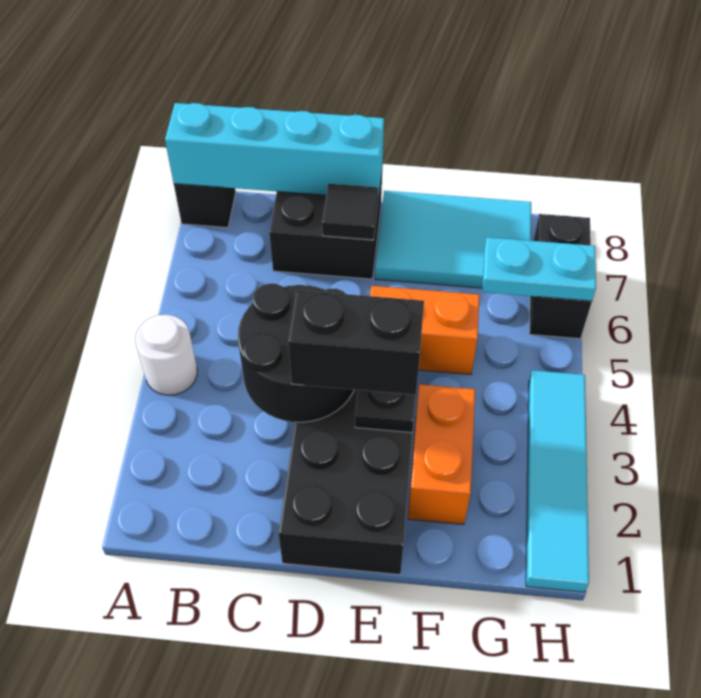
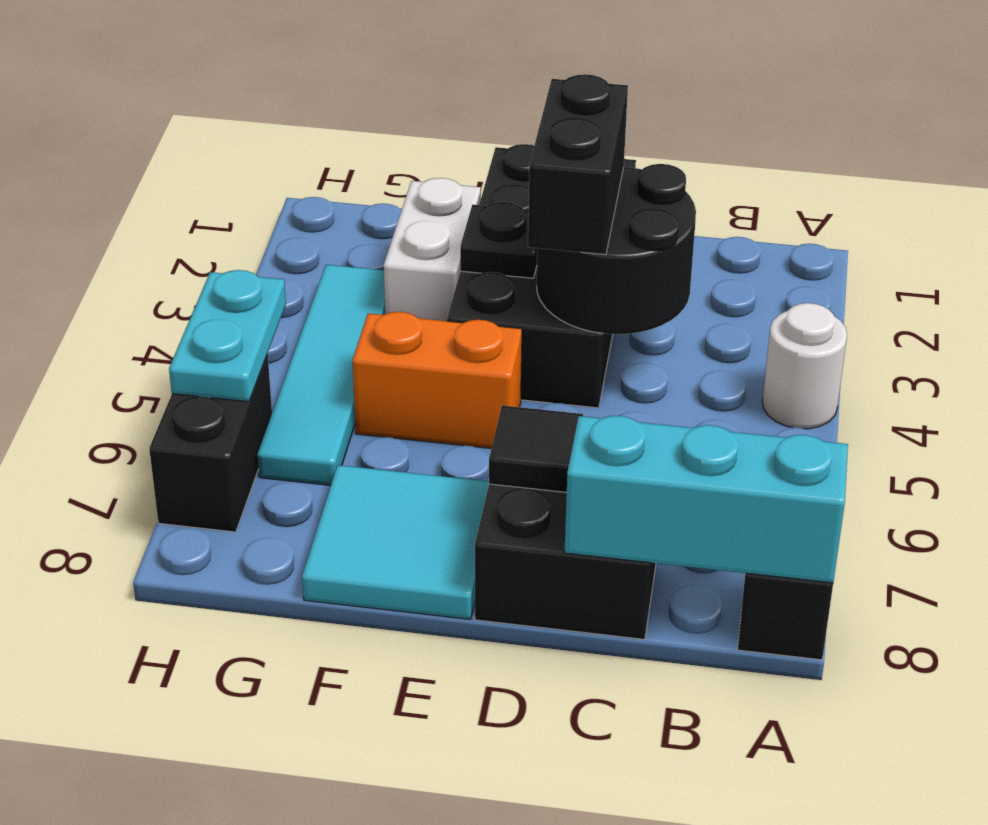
cyan brick A8:D8 level 2 -> cyan brick A8:C8 level 2
black brick D3:E3 level 3 -> black brick D3:D4 level 3
cyan tile E7:G8 level 1 -> cyan tile E7:F8 level 1
orange brick F2:F3 level 1 -> white brick F2:F3 level 1
cyan plate G6:H6 level 2 -> cyan plate H5:H6 level 2
cyan tile H1:H4 level 1 -> cyan tile G3:G6 level 1

